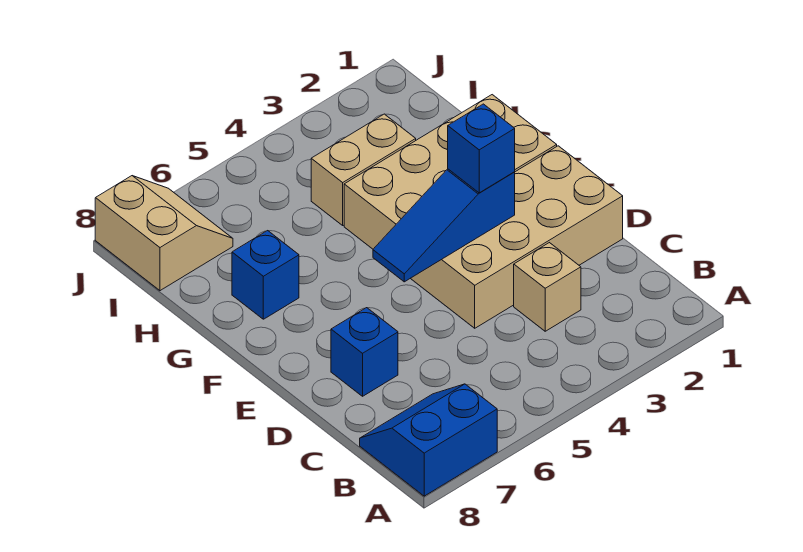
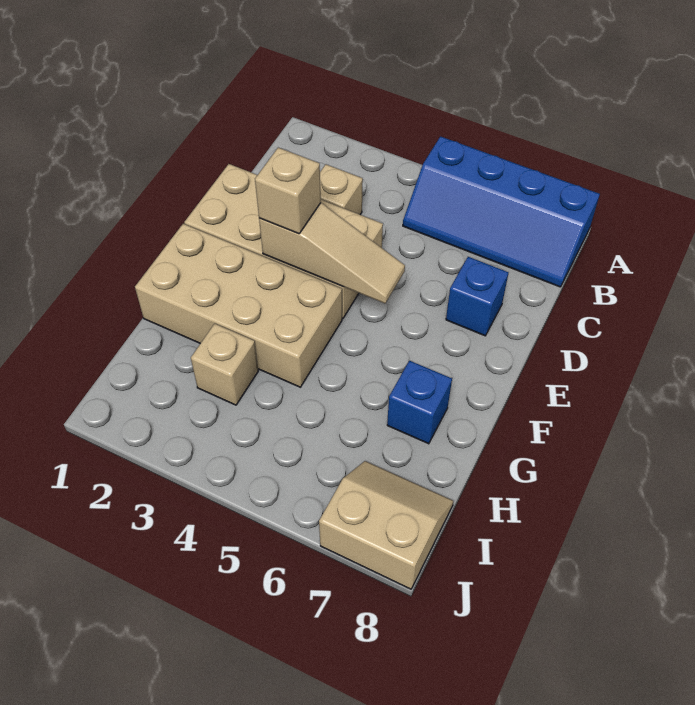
blue slope A7:B8 level 1 top A -> blue slope A5:B8 level 1 top A
blue slope E3:E5 level 2 top 3 -> tan slope E3:E5 level 2 top 3
blue brick E3 level 3 -> tan brick E3 level 3
tan brick H3:H4 level 1 -> tan brick H3 level 1
tan slope I7:J8 level 1 top 8 -> tan slope I7:J8 level 1 top J

